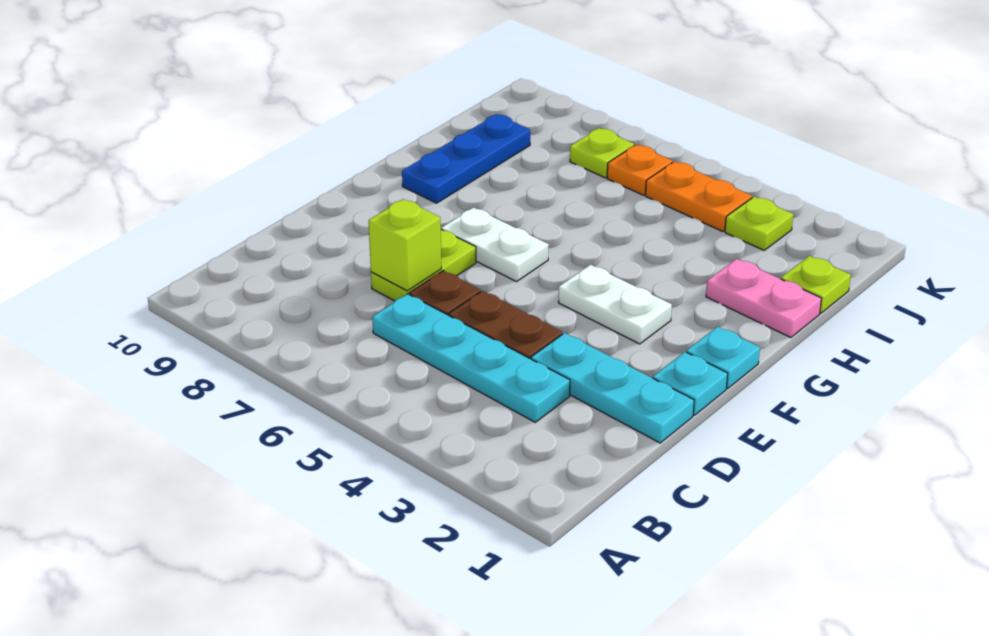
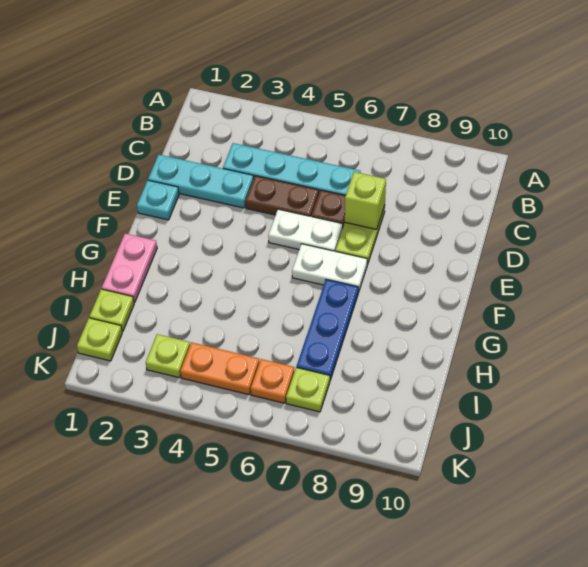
cyan plate F1 level 1 -> none
white plate F3:F4 level 1 -> white plate E5:E6 level 1
blue plate G9:I9 level 1 -> blue plate G7:I7 level 1
pink plate H1:H2 level 1 -> pink plate G1:H1 level 1
none -> lime plate J1 level 1

